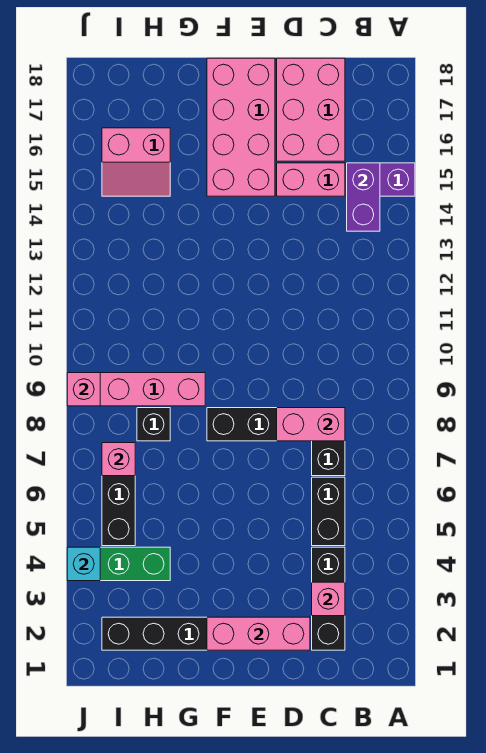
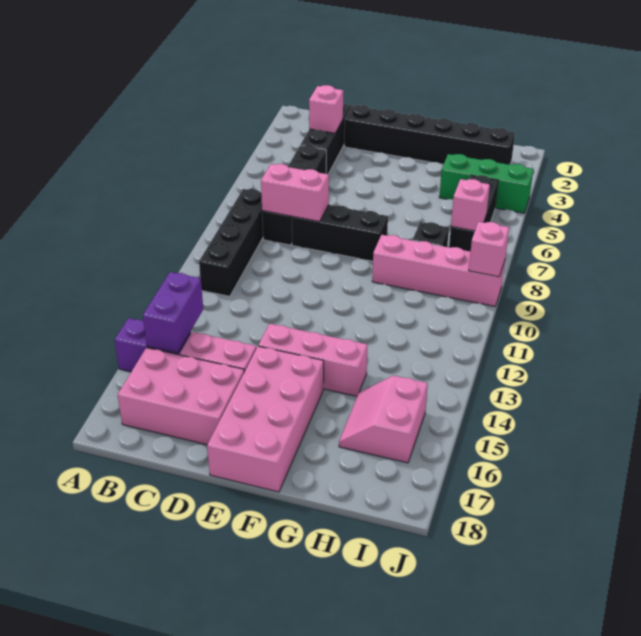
none -> black brick B8:B11 level 1
pink brick C16:D18 level 1 -> pink brick B16:D17 level 1
pink brick D2:F2 level 2 -> pink brick E14:G14 level 1
pink slope H15:I16 level 1 top 16 -> pink slope H15:I16 level 1 top I
cyan brick J4 level 2 -> none

